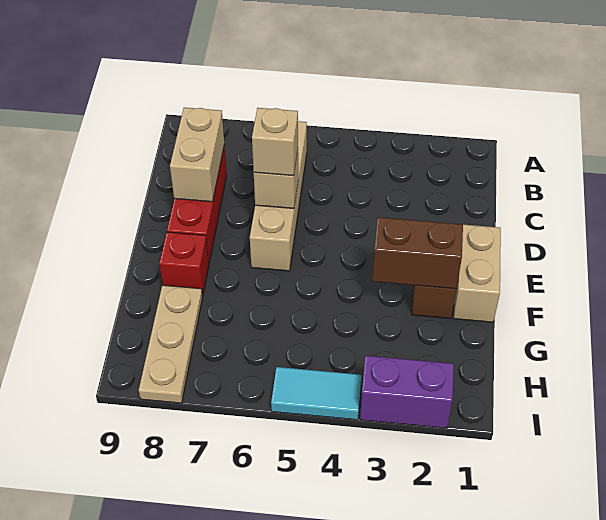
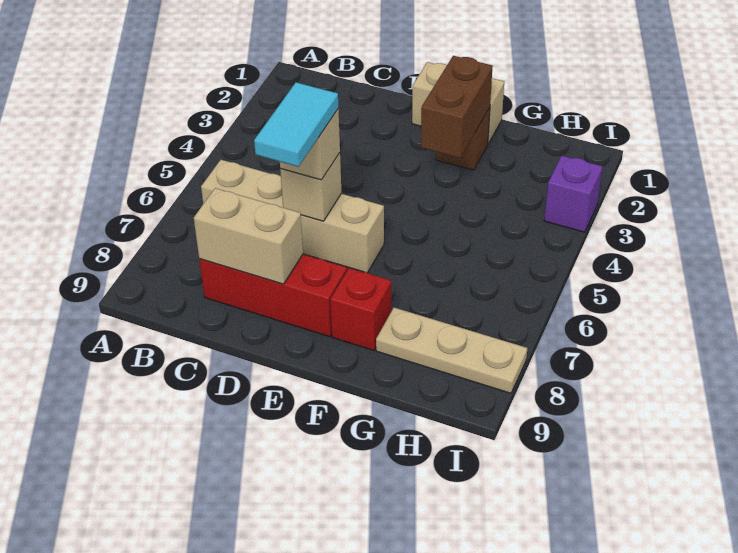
purple brick I2:I3 level 1 -> purple brick I3 level 1
cyan tile I4:I5 level 1 -> cyan tile D6:D7 level 4

